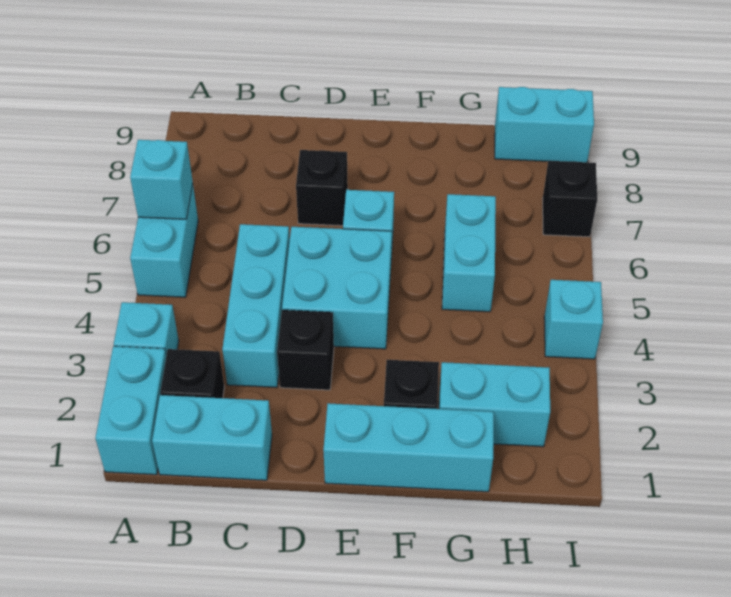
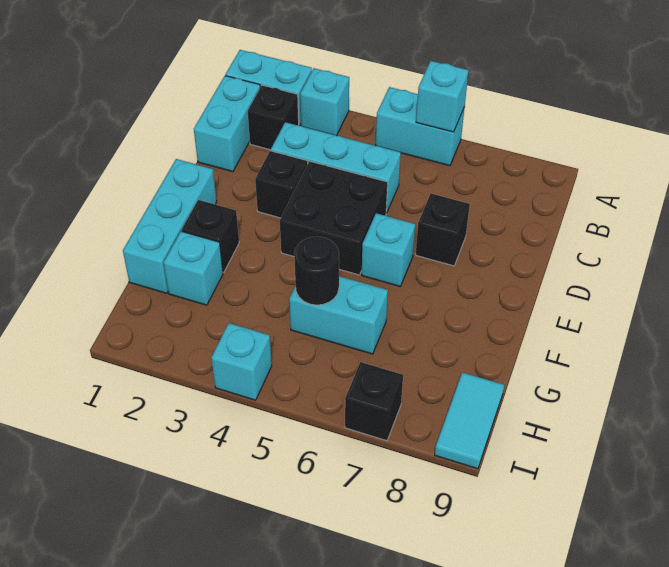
cyan brick D4:E5 level 1 -> black brick D4:E5 level 1
cyan brick G2:H2 level 1 -> cyan brick G2 level 1
none -> black round brick G5 level 2
cyan brick H9:I9 level 1 -> cyan tile H9:I9 level 1

